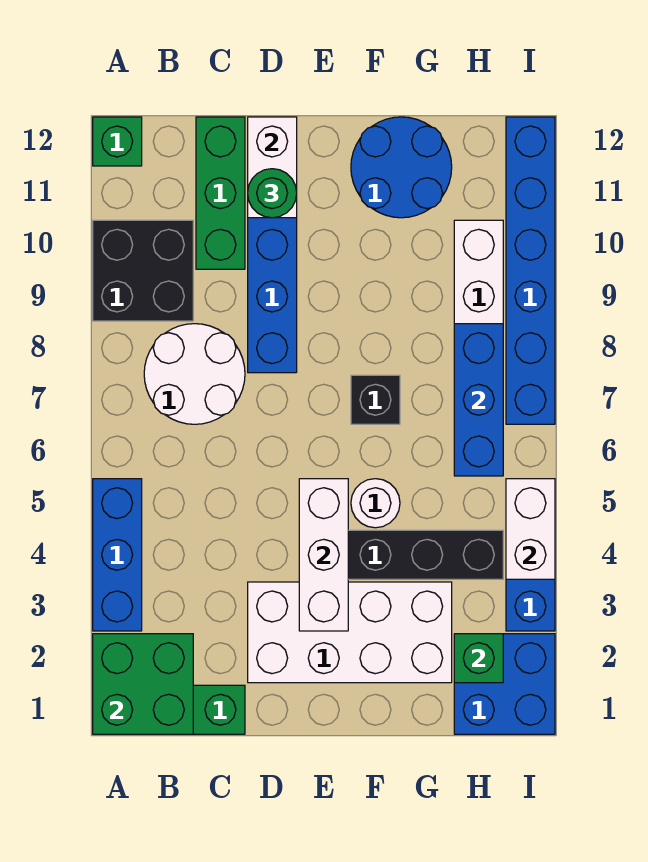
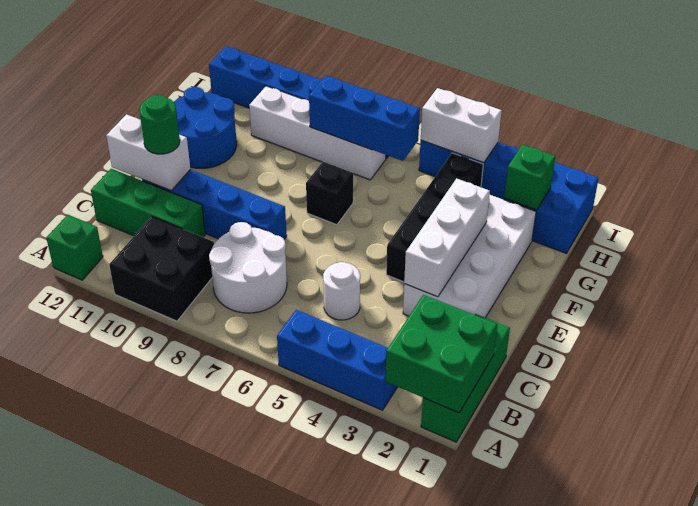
white brick E3:E5 level 2 -> white brick D3:F3 level 2
white round brick F5 level 1 -> white round brick C5 level 1

